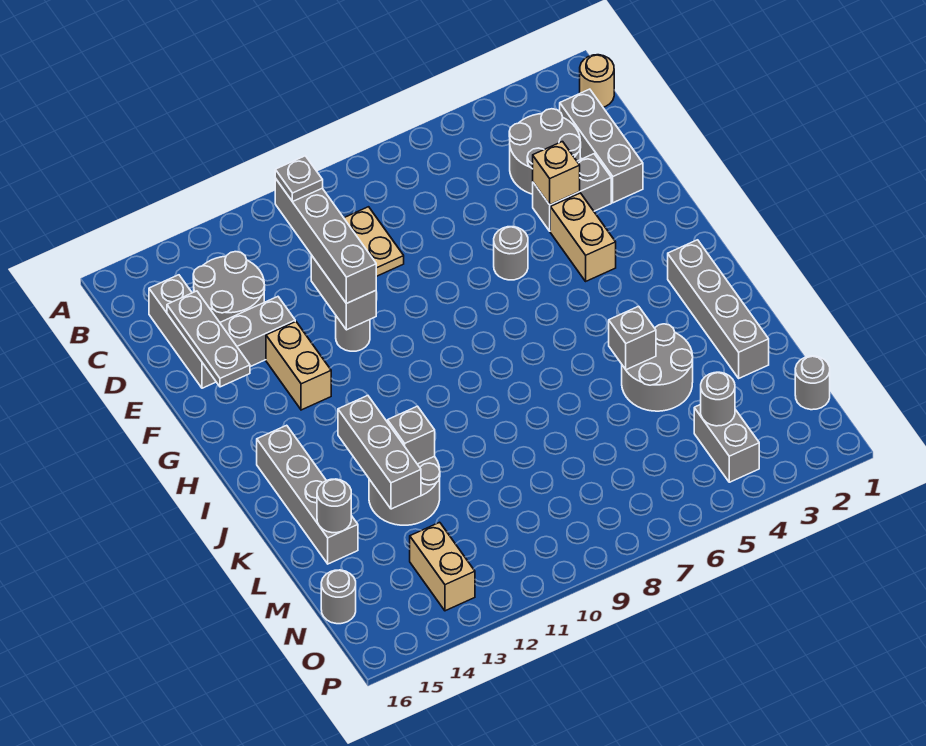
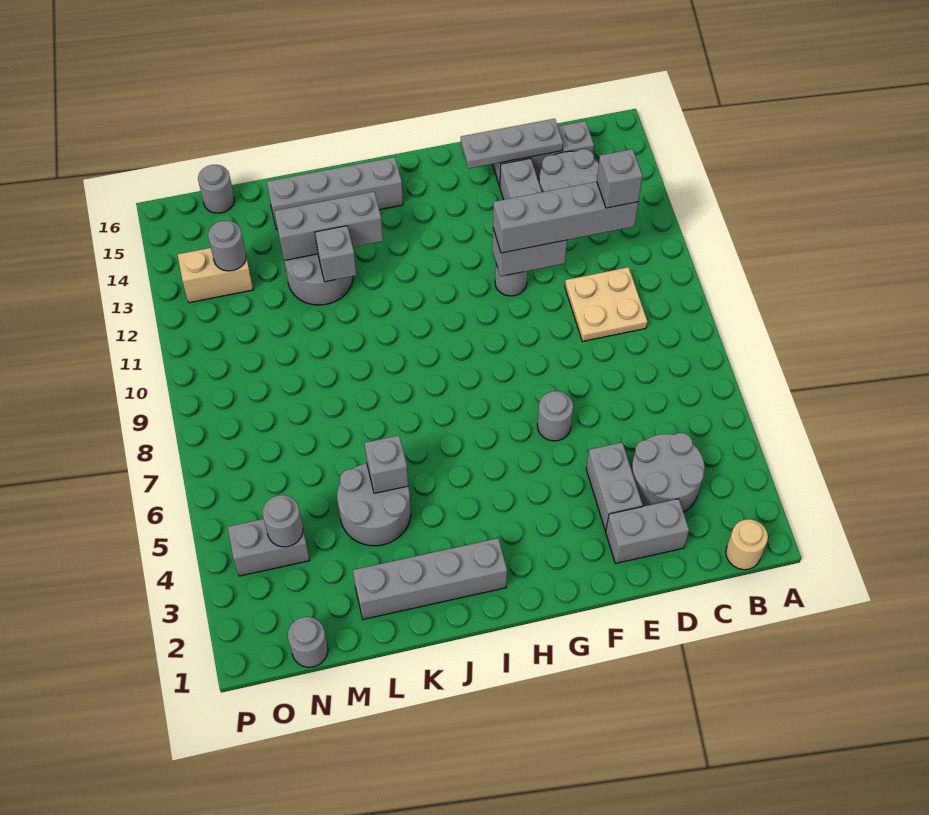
grey brick C2:E2 level 1 -> grey brick D2:E2 level 1
grey plate C11 level 4 -> grey brick C11 level 4
tan brick E4 level 2 -> none
tan brick F4:G4 level 1 -> none
tan brick F13:G13 level 1 -> none
grey round brick L15 level 2 -> grey round brick N13 level 2

